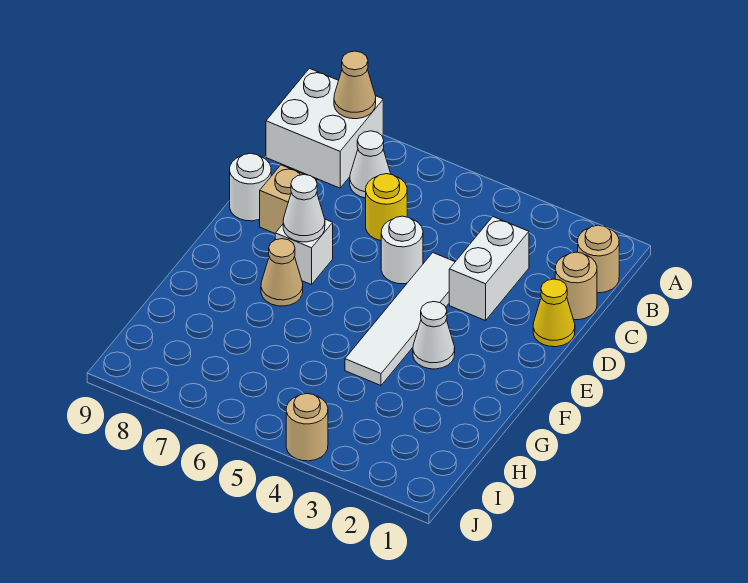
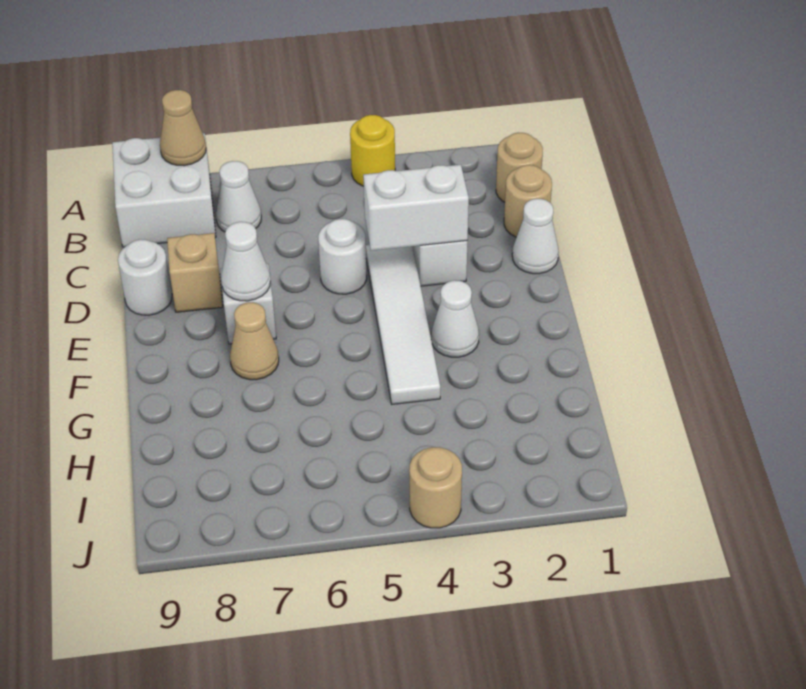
yellow round brick C6 level 1 -> yellow round brick A4 level 1
yellow cone D1 level 1 -> white cone D1 level 1
none -> white brick D3:D4 level 2

